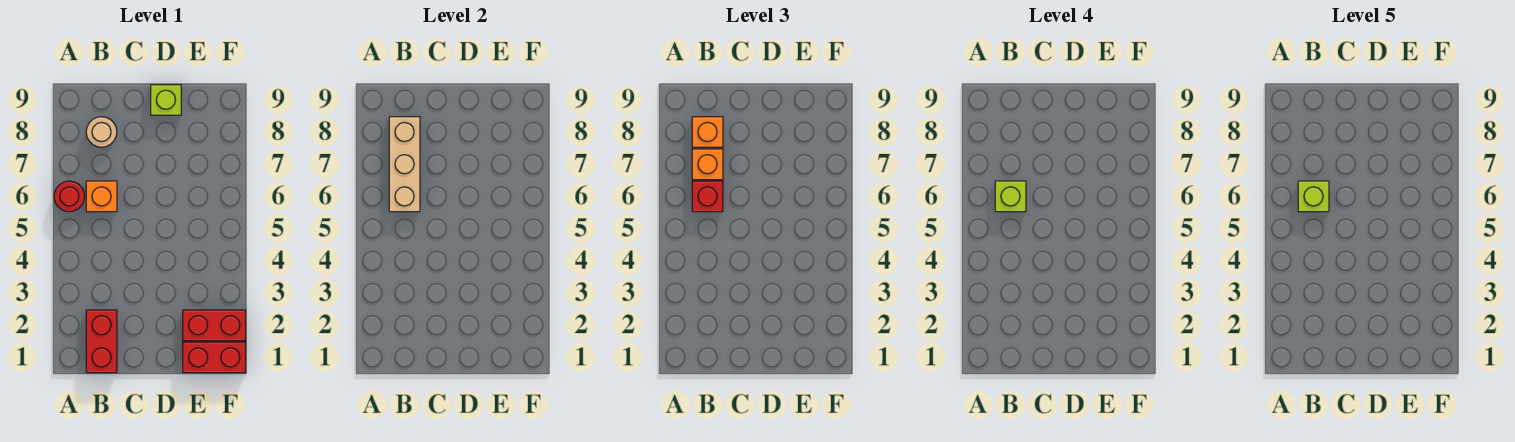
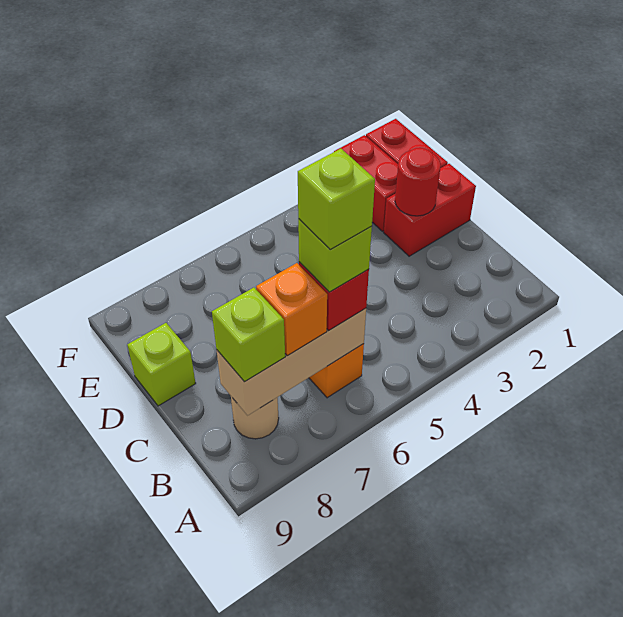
red round brick A6 level 1 -> red round brick D2 level 2
red brick B1:B2 level 1 -> red brick D1:D2 level 1
orange brick B8 level 3 -> lime brick B8 level 3

